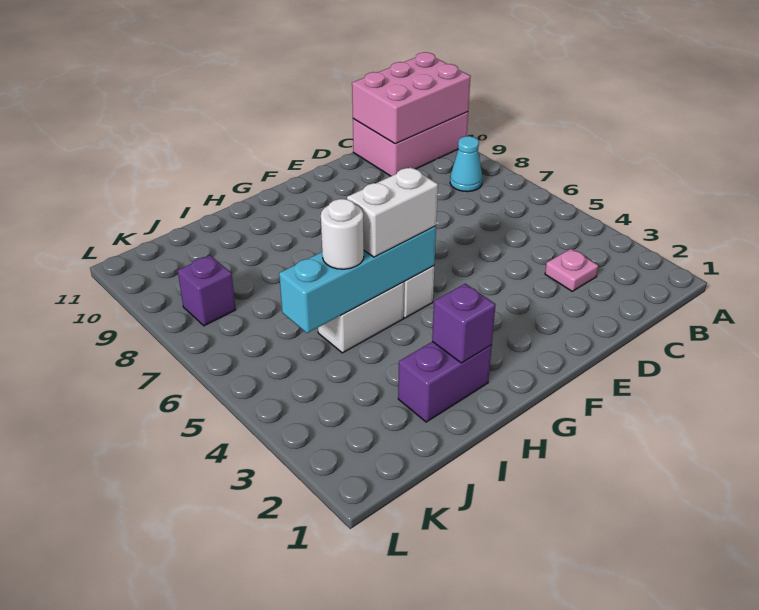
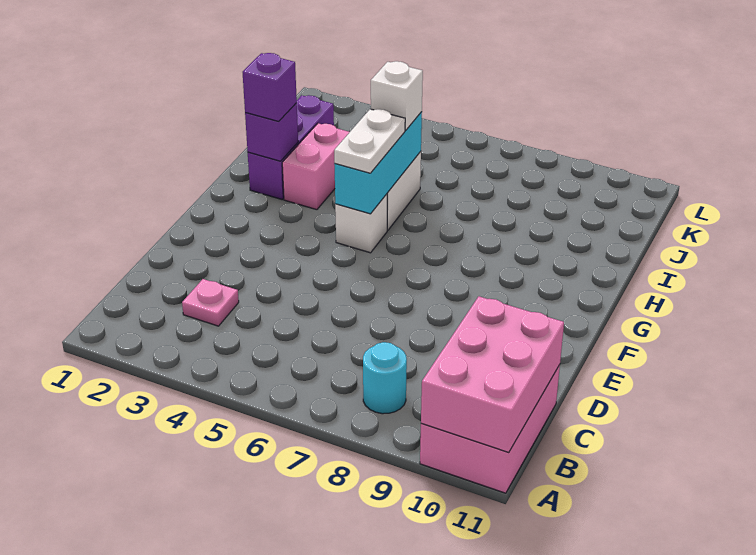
cyan cone B8 level 1 -> cyan round brick B8 level 1
cyan brick G5:J5 level 2 -> cyan brick G5:I5 level 2
white brick G5:H5 level 3 -> white plate G5:H5 level 3
purple brick H2:I2 level 1 -> purple brick H2:J2 level 1
none -> pink brick H3:I3 level 1
white round brick I5 level 3 -> white brick I5 level 3
purple brick K8 level 1 -> purple brick H2 level 3

